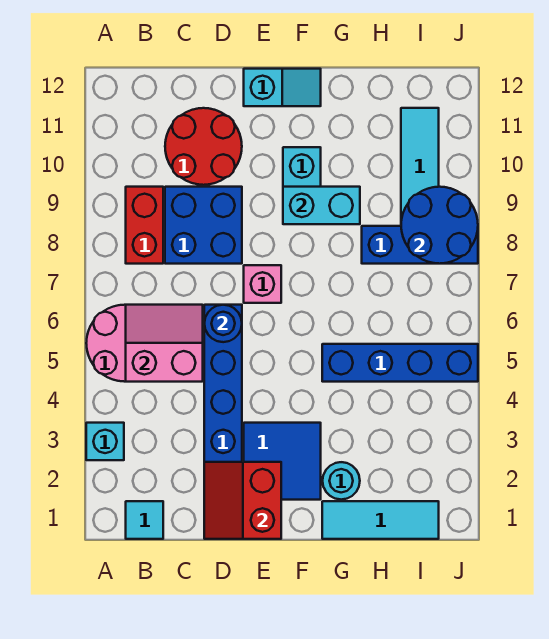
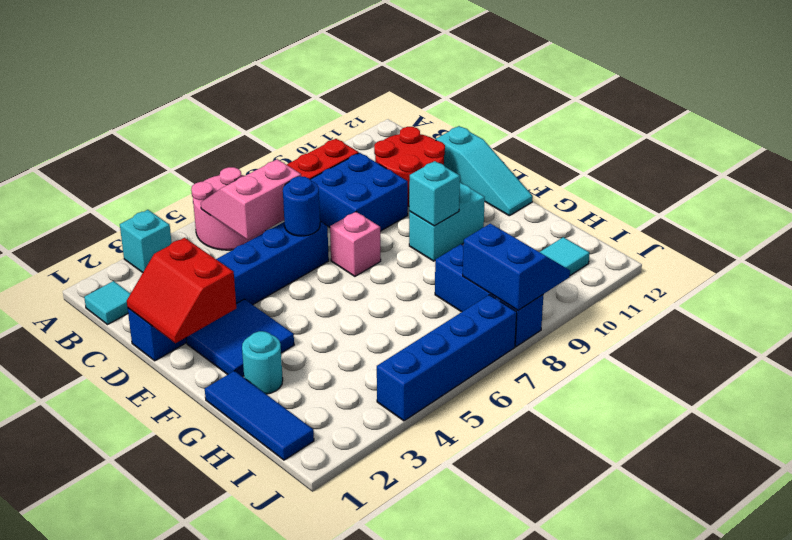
pink slope B5:C6 level 2 top 5 -> pink slope B5:C6 level 2 top C
red slope D1:E2 level 2 top E -> red slope D1:E2 level 2 top 2
cyan slope E12:F12 level 1 top E -> cyan slope D12:F12 level 1 top D
cyan brick F9:G9 level 2 -> cyan brick F9 level 2
cyan tile G1:I1 level 1 -> blue tile G1:I1 level 1
blue brick G5:J5 level 1 -> blue brick J4:J7 level 1
blue round brick I8:J9 level 2 -> blue slope I8:J9 level 2 top 8

